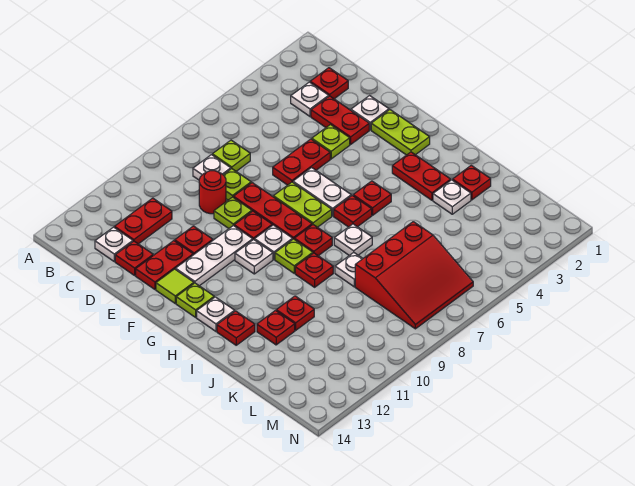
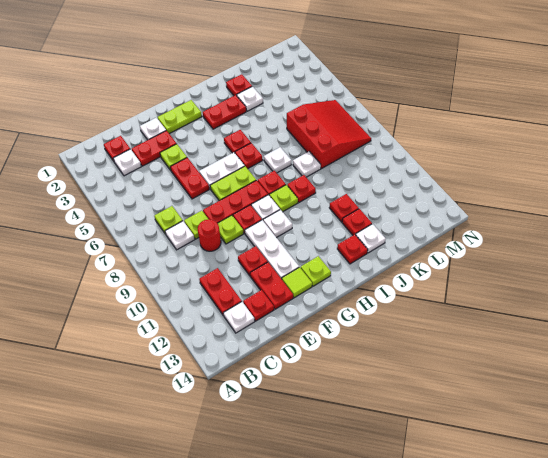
white plate H13 level 1 -> white plate J13 level 1

